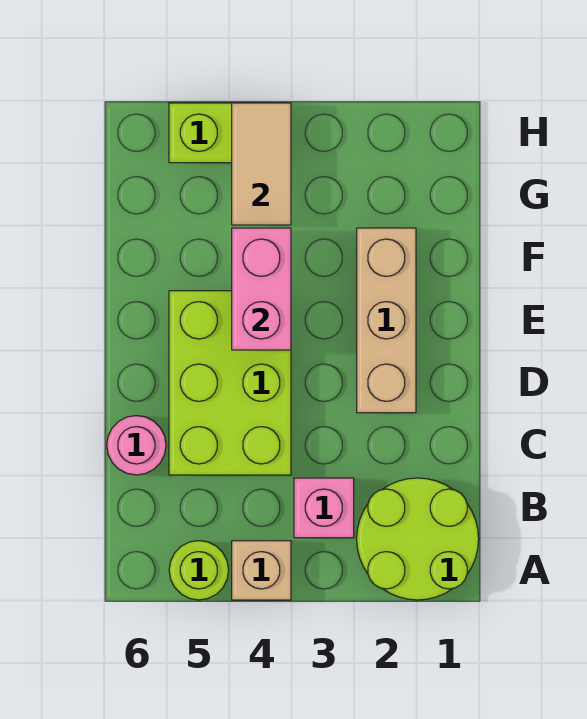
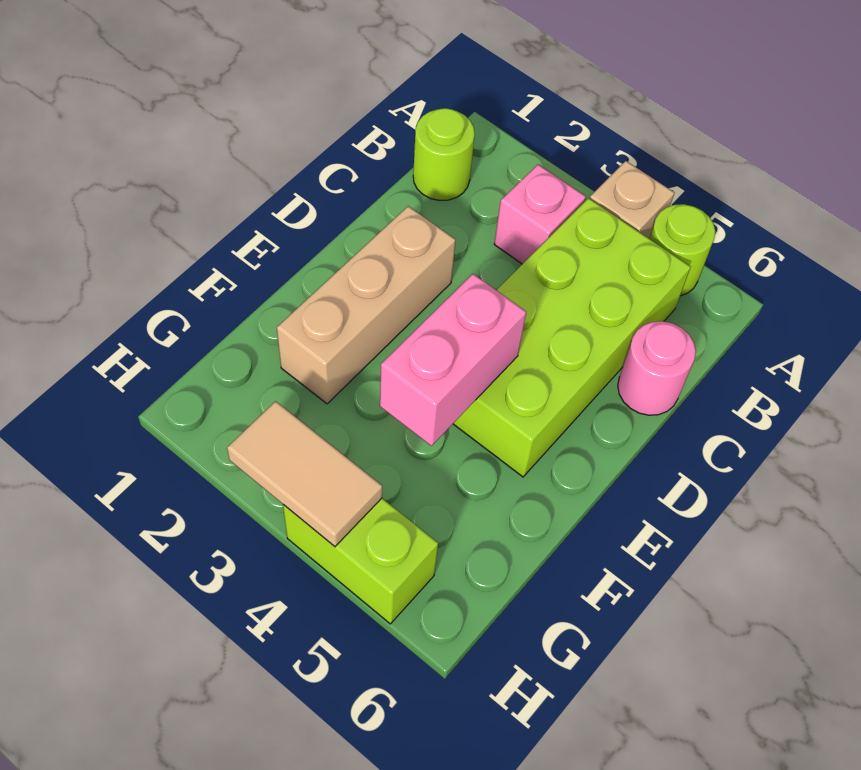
lime round brick A1:B2 level 1 -> lime round brick B1 level 1
lime brick C4:E5 level 1 -> lime brick B4:E5 level 1
tan tile G4:H4 level 2 -> tan tile H3:H4 level 2

